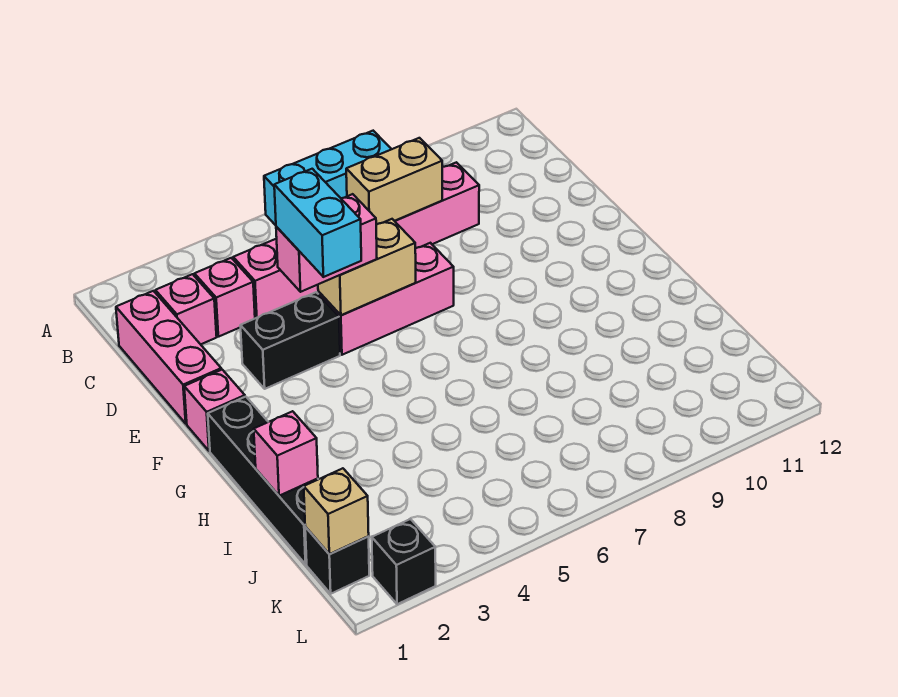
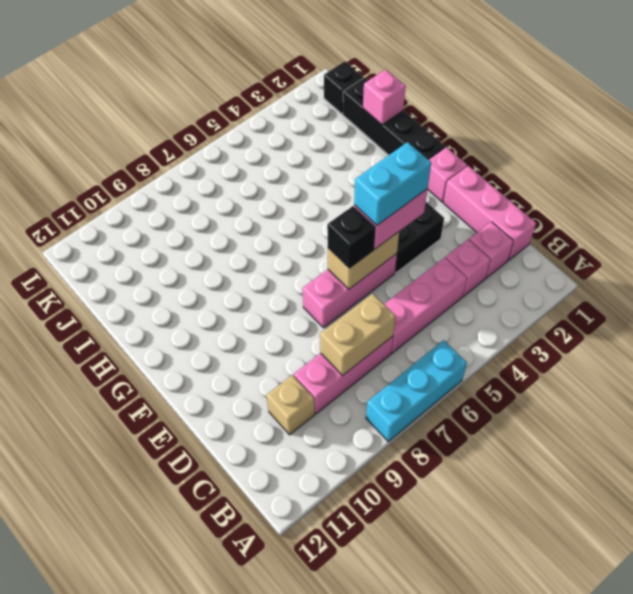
cyan brick E4:F4 level 4 -> cyan brick E4:E5 level 4
tan brick K1 level 2 -> tan brick C10 level 1
black brick L2 level 1 -> black brick E6 level 3

